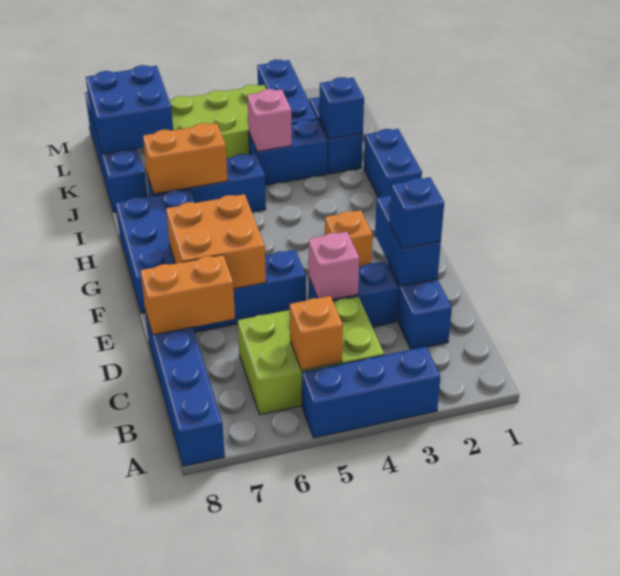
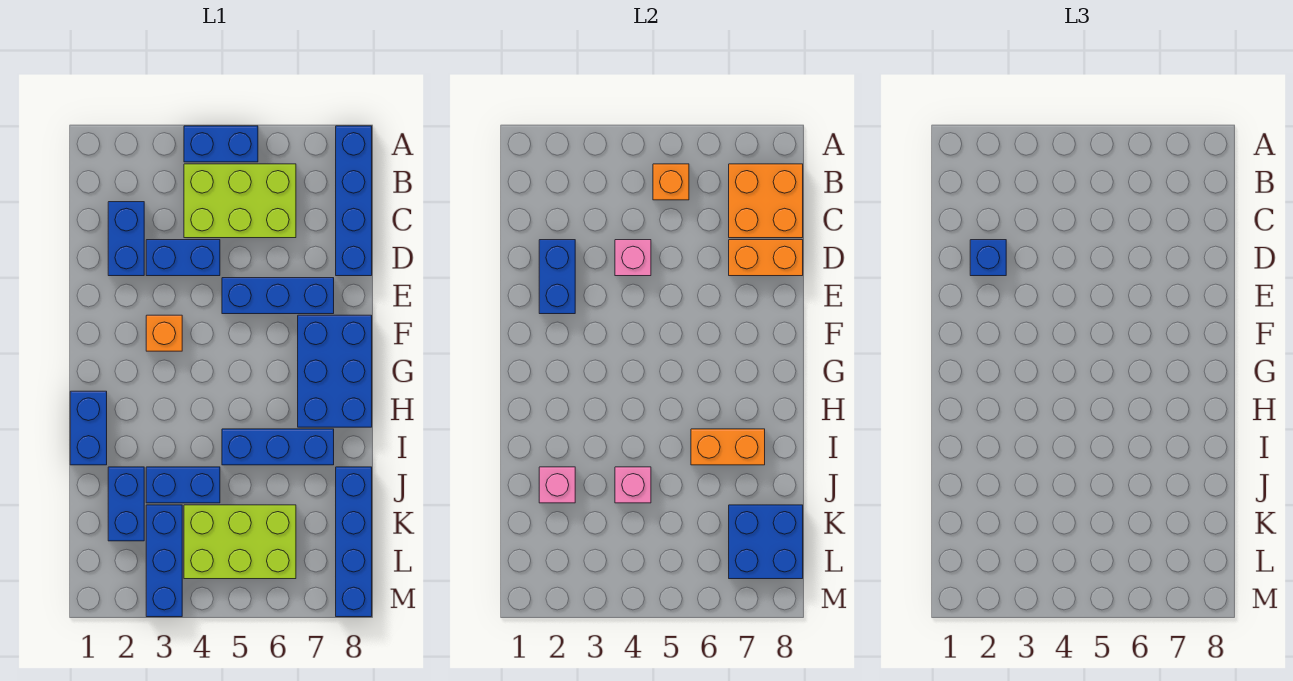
blue brick A3:A5 level 1 -> blue brick A4:A5 level 1
orange brick E6:F7 level 2 -> orange brick B7:C8 level 2
blue brick J2 level 2 -> pink brick J2 level 2

